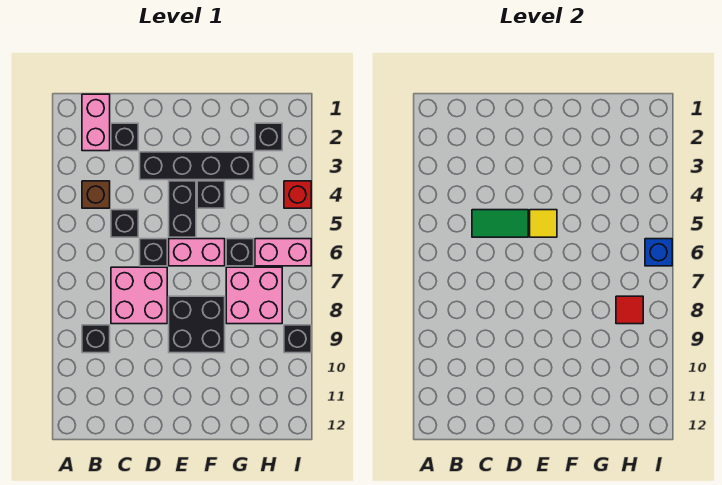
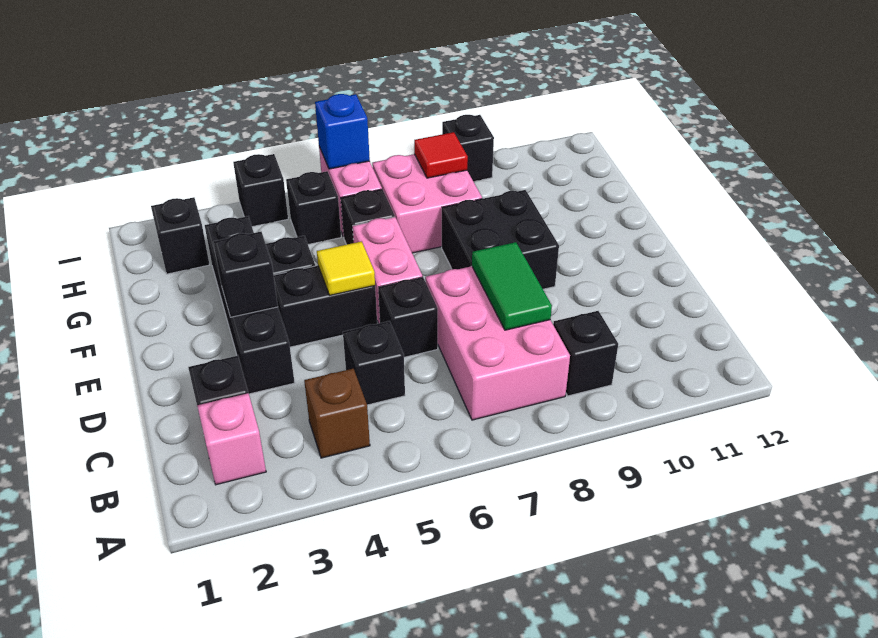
pink brick B1:B2 level 1 -> pink brick B2 level 1
green tile C5:D5 level 2 -> green tile C8:D8 level 2
pink brick C7:D8 level 1 -> pink brick B7:D8 level 1
none -> black brick E3 level 2
none -> black brick H5 level 1
red brick I4 level 1 -> black brick I4 level 1

